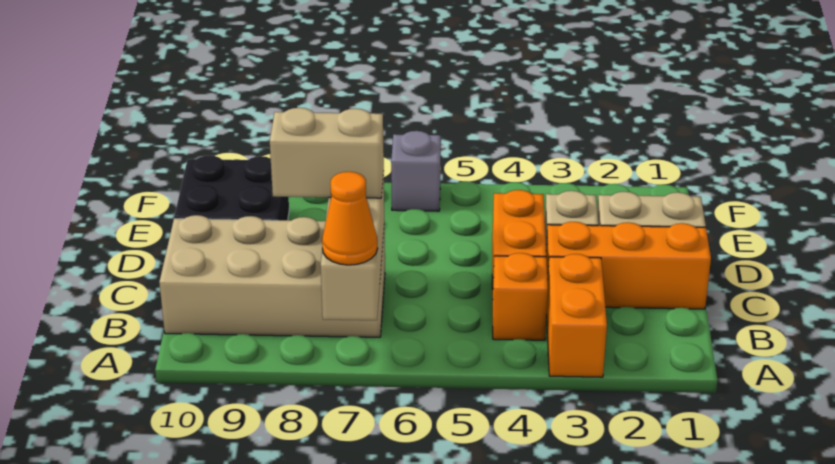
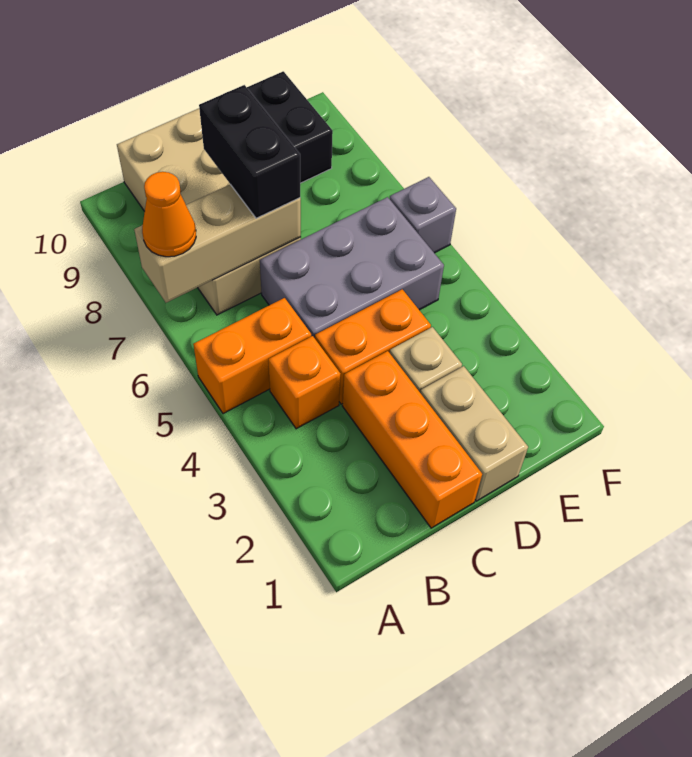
orange brick A3:B3 level 1 -> orange brick A5:B5 level 1
none -> grey brick C5:E6 level 1
tan brick C7:C8 level 3 -> black brick C7:C8 level 3

